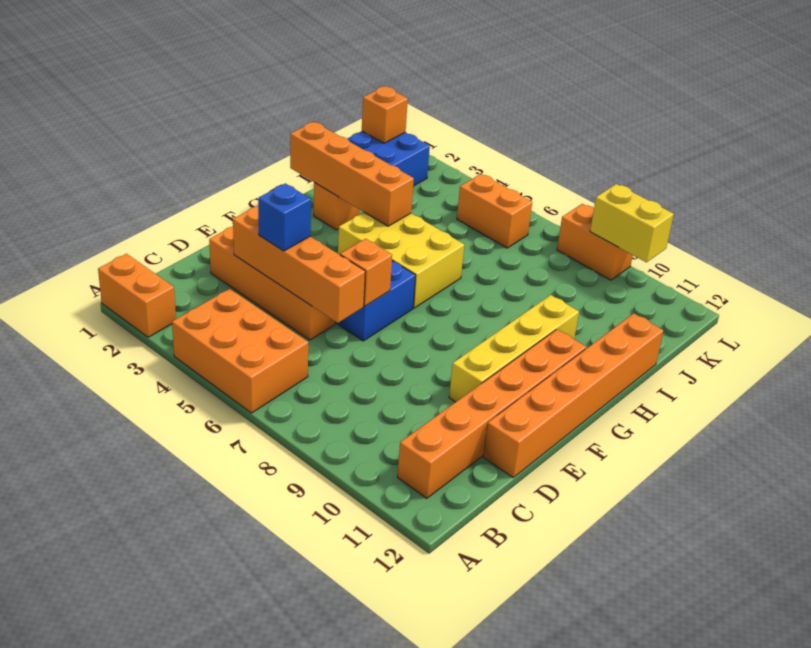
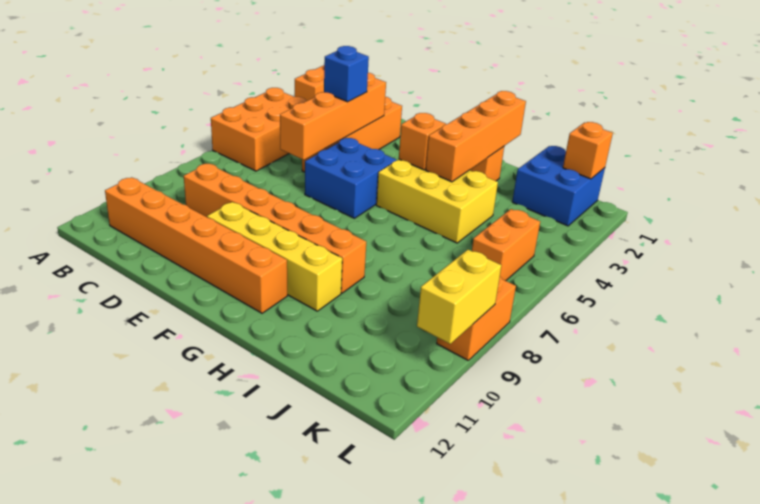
orange brick D12:I12 level 1 -> orange brick C9:H9 level 1
orange brick E6 level 2 -> orange brick G4 level 2
yellow brick G4:H6 level 1 -> yellow brick G4:I5 level 1

